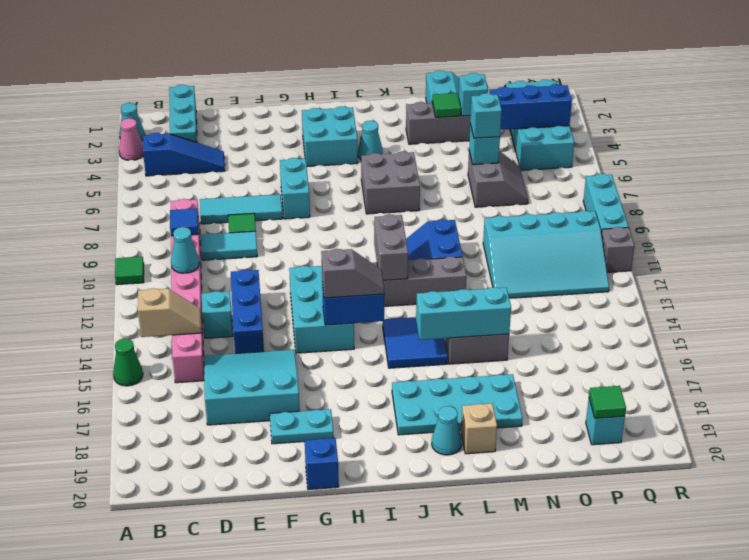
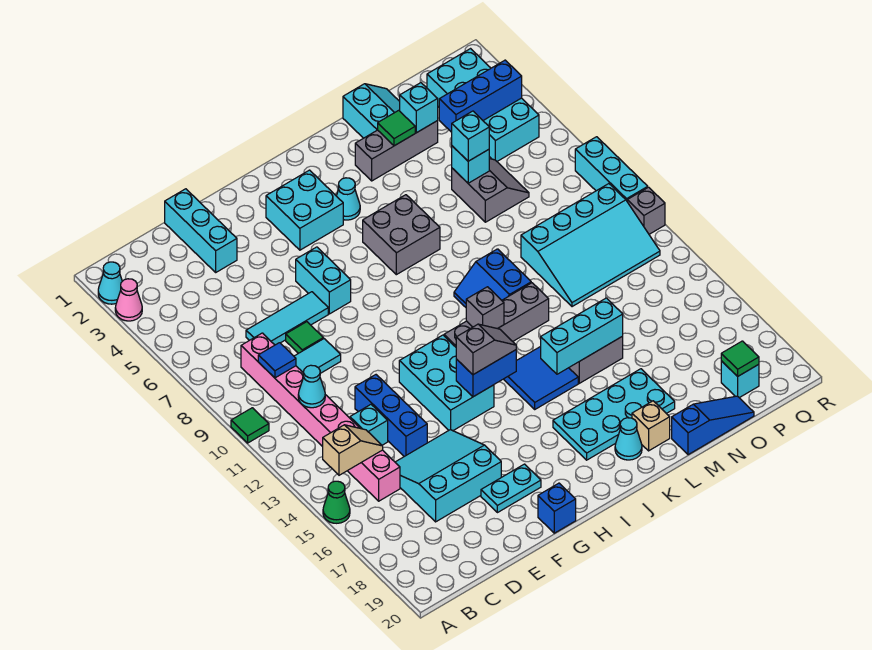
blue slope B4:D4 level 1 top B -> blue slope M20:O20 level 1 top M
cyan brick C1:C3 level 1 -> cyan brick E1:E3 level 1
grey brick J11:J12 level 2 -> grey brick J12 level 2

